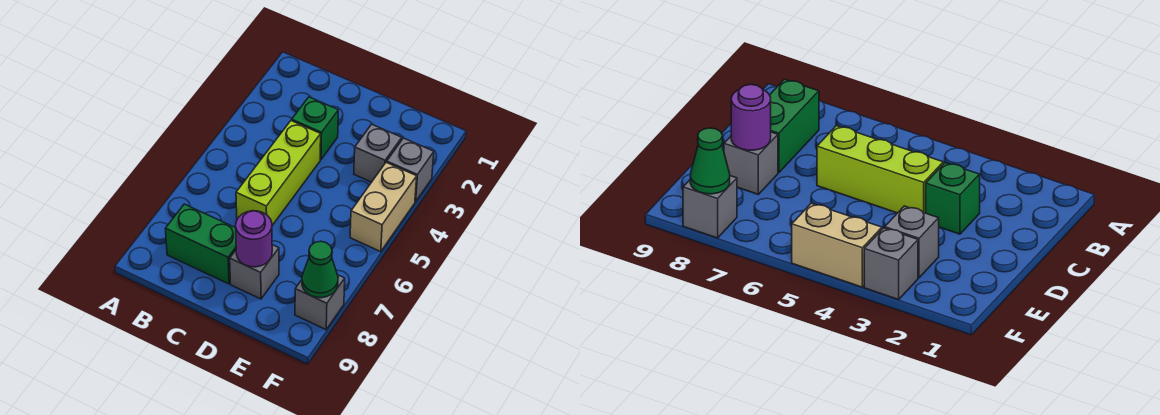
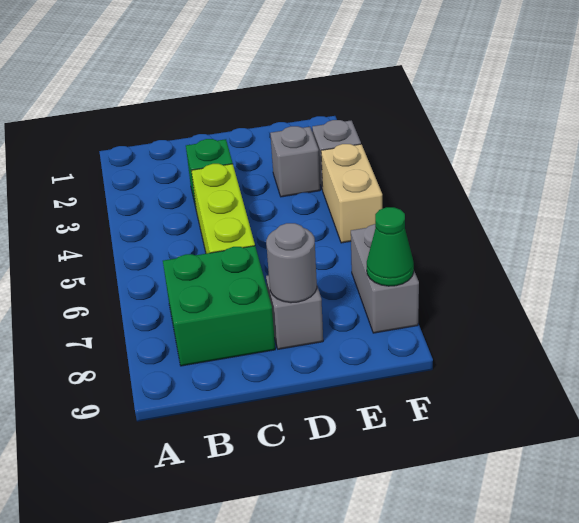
green brick B8:C8 level 1 -> green brick B7:C8 level 1
purple round brick D8 level 2 -> grey round brick D8 level 2
grey brick F8 level 1 -> grey brick F7:F8 level 1

